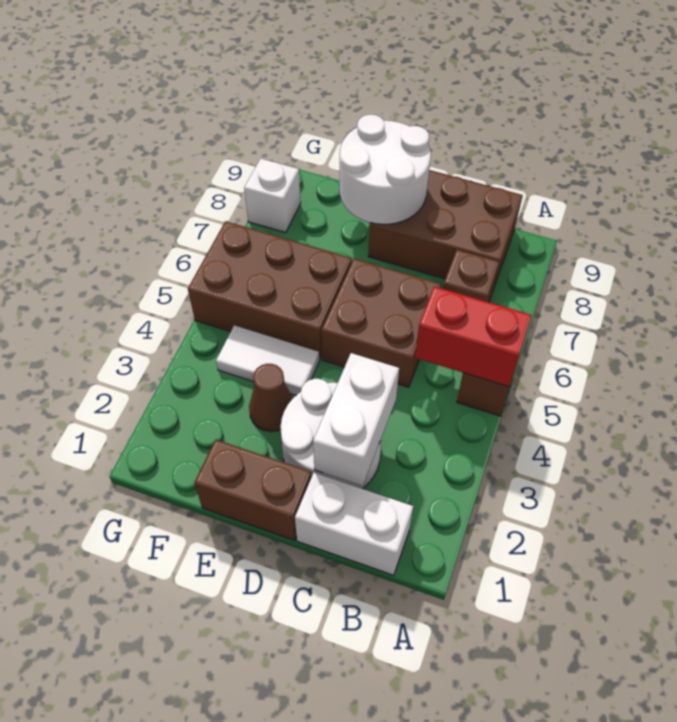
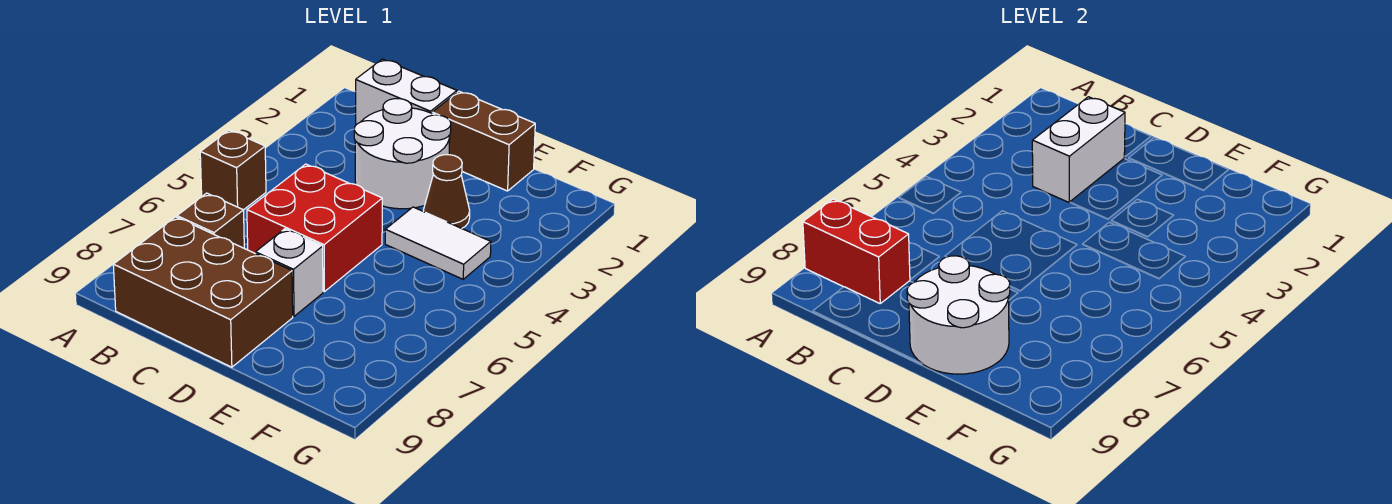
red brick A5:B5 level 2 -> red brick A8:B8 level 2
brown brick C5:D6 level 1 -> red brick C5:D6 level 1
brown brick E5:G6 level 1 -> none
white brick G8 level 1 -> white brick D7 level 1

